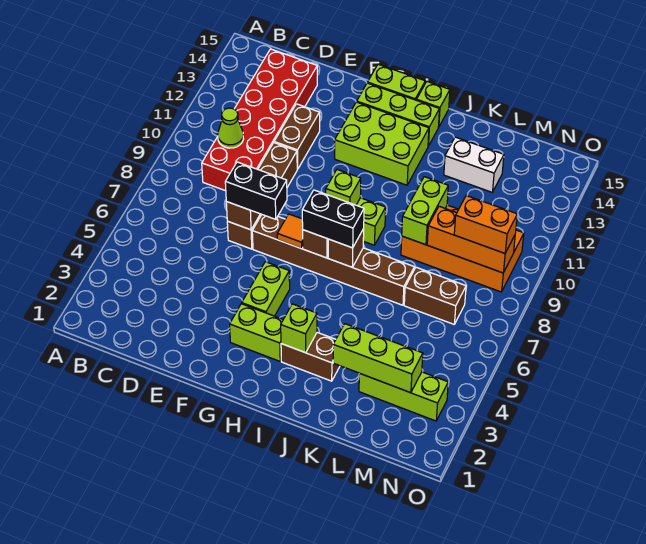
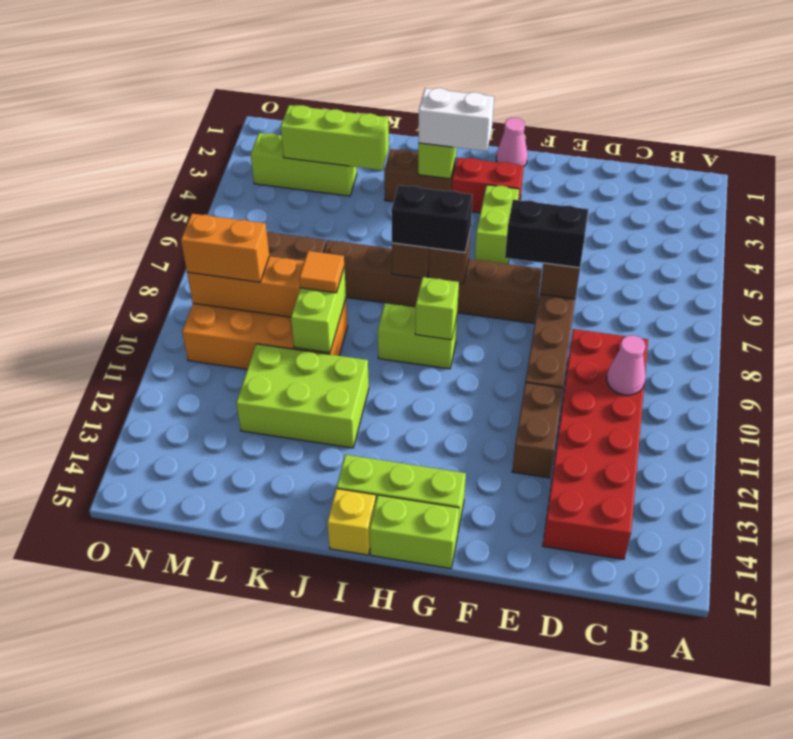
lime cone C10 level 2 -> pink cone C10 level 2
none -> pink cone G1 level 1
lime brick G3:H3 level 1 -> red brick G3:H3 level 1
orange tile G7 level 2 -> orange tile K9 level 3
lime brick G12:I13 level 1 -> lime brick J11:L12 level 1
lime brick I15 level 1 -> yellow brick I15 level 1
white brick K13:L13 level 1 -> white brick H3:I3 level 3

